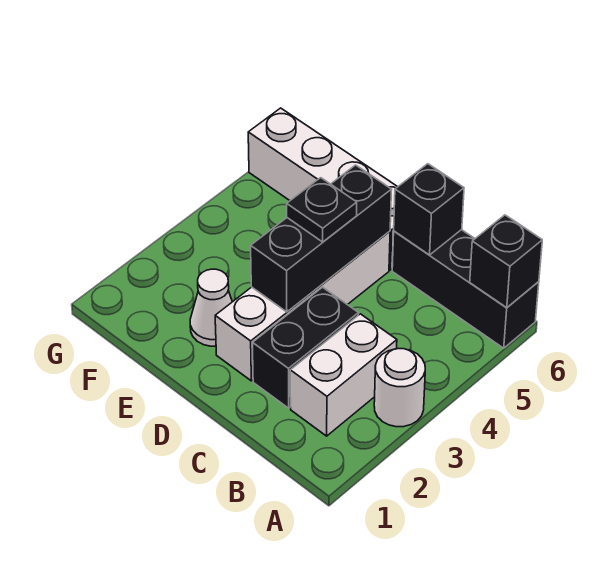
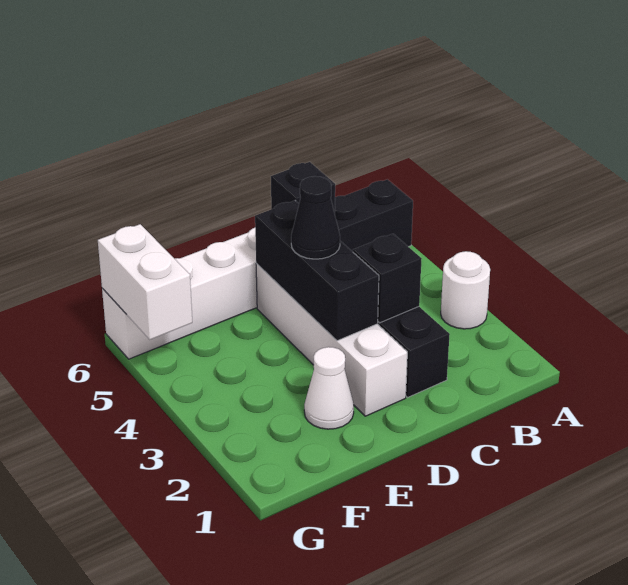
black brick A6 level 2 -> black brick C3 level 2
white brick B2:B3 level 1 -> white brick G5:G6 level 2
black plate D4 level 3 -> black cone D4 level 3

